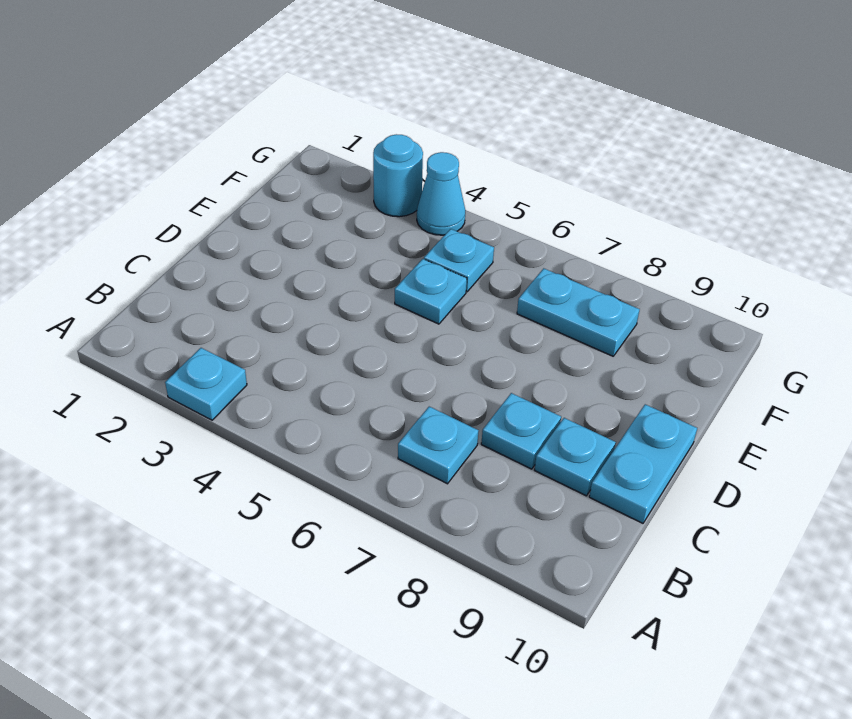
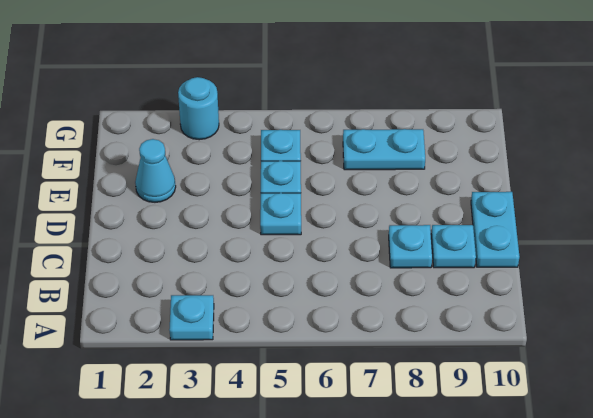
cyan plate B7 level 1 -> cyan plate D5 level 1
cyan cone G4 level 1 -> cyan cone E2 level 1

